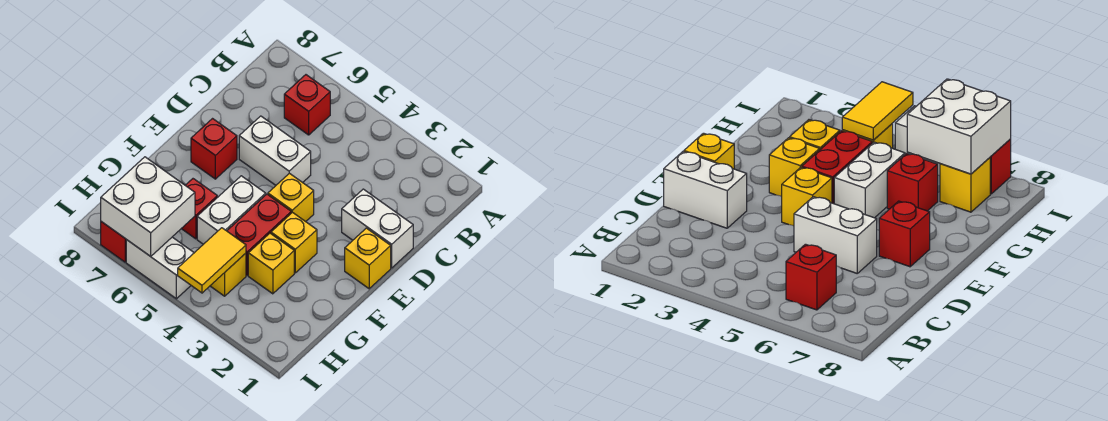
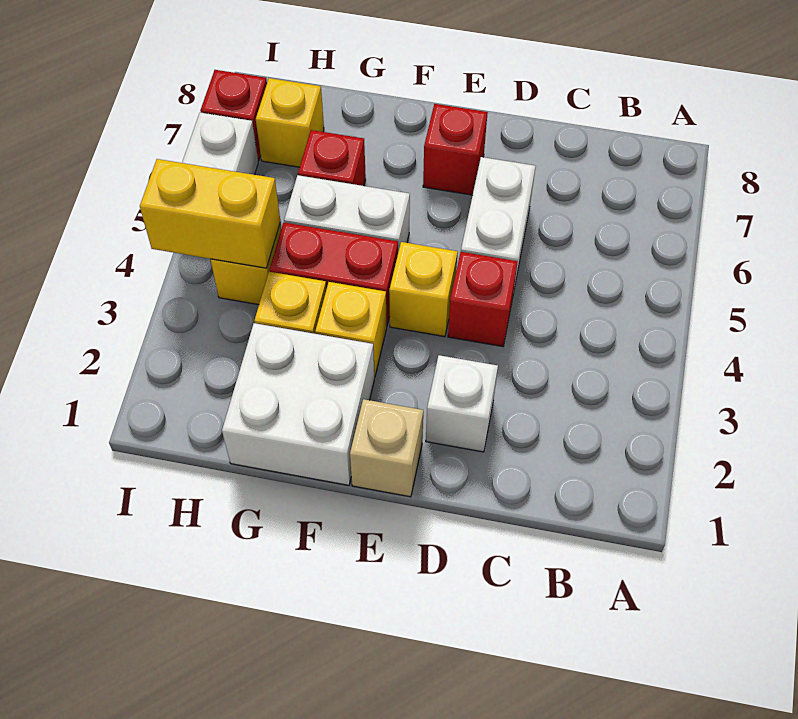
red brick B6 level 1 -> red brick D4 level 1
white brick D1:D2 level 1 -> white brick D2 level 1
yellow brick E1 level 1 -> tan brick E1 level 1
yellow tile H4:I4 level 2 -> yellow brick H4:I4 level 2
white brick H6:I7 level 2 -> white brick F1:G2 level 1

